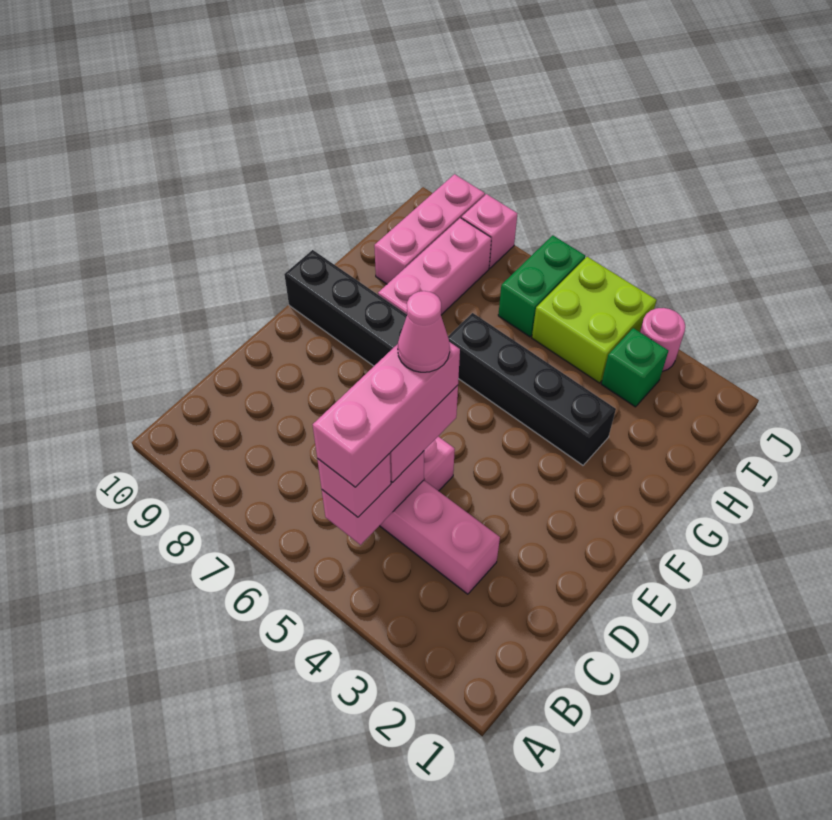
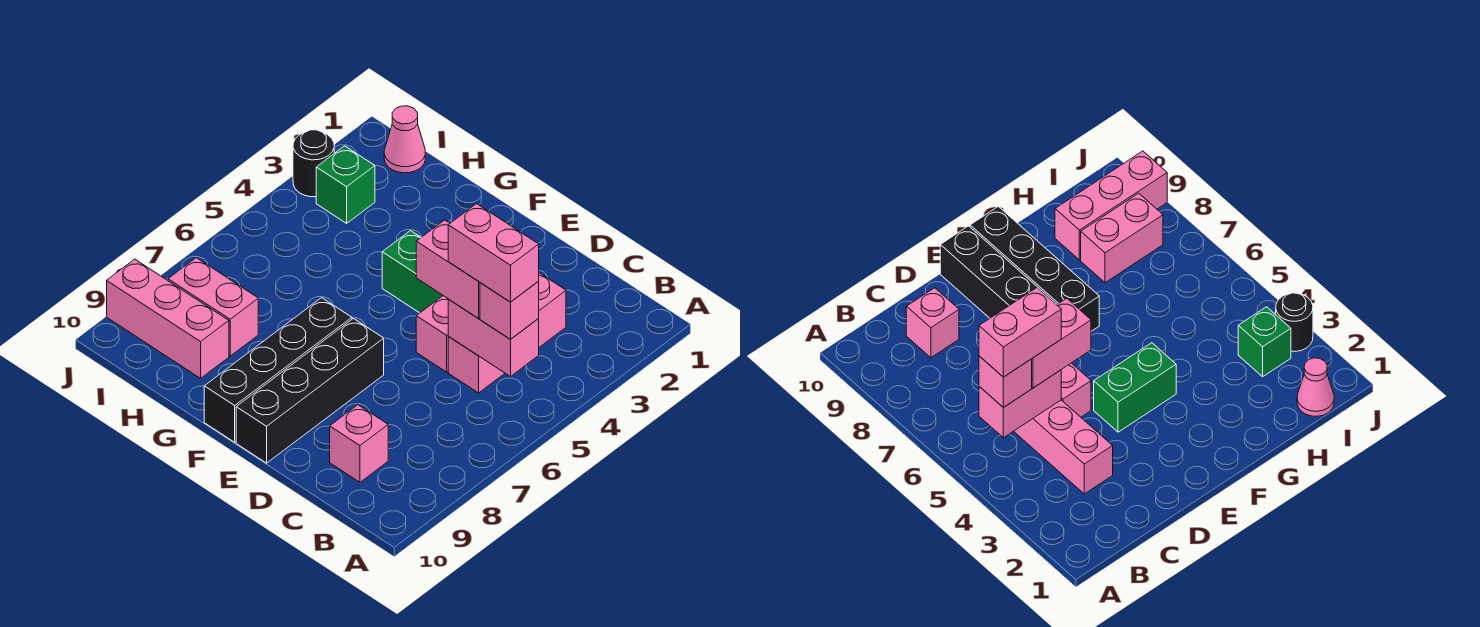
pink brick B5:D5 level 4 -> pink brick B5:C5 level 4
pink cone D5 level 5 -> pink cone I1 level 1
black brick G3:G6 level 1 -> black brick E7:E10 level 1
pink brick G8:I8 level 1 -> pink brick H8:I8 level 1
lime brick I4:J5 level 1 -> none
green brick I6:J6 level 1 -> green brick E4:F4 level 1
pink round brick J3 level 1 -> black round brick J3 level 1
pink brick J8 level 1 -> pink brick C9 level 1

